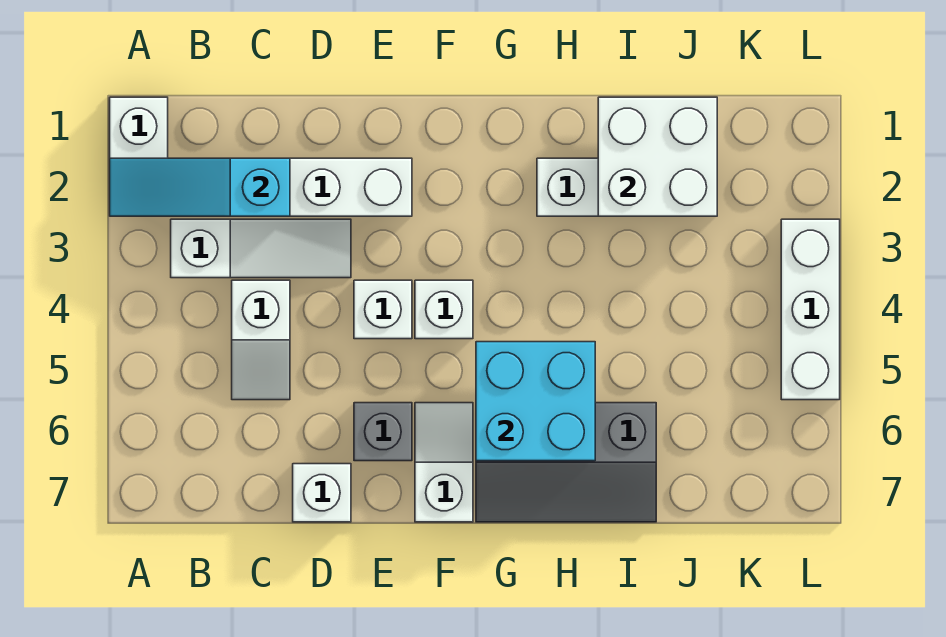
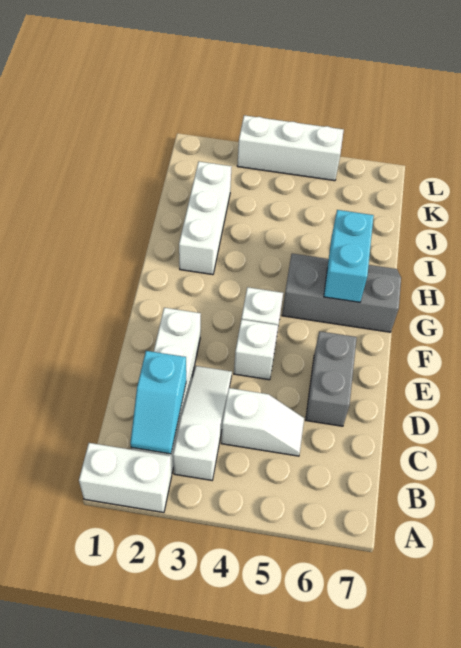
cyan slope A2:C2 level 2 top C -> cyan slope B2:C2 level 2 top C
white brick D7 level 1 -> none
grey brick E6 level 1 -> grey brick D6:E6 level 1
white slope F6:F7 level 1 top 7 -> none
cyan brick G5:H6 level 2 -> cyan brick G6:H6 level 2
grey slope G6:I7 level 1 top 6 -> grey slope G5:H7 level 1 top G
white brick I1:J2 level 2 -> none

